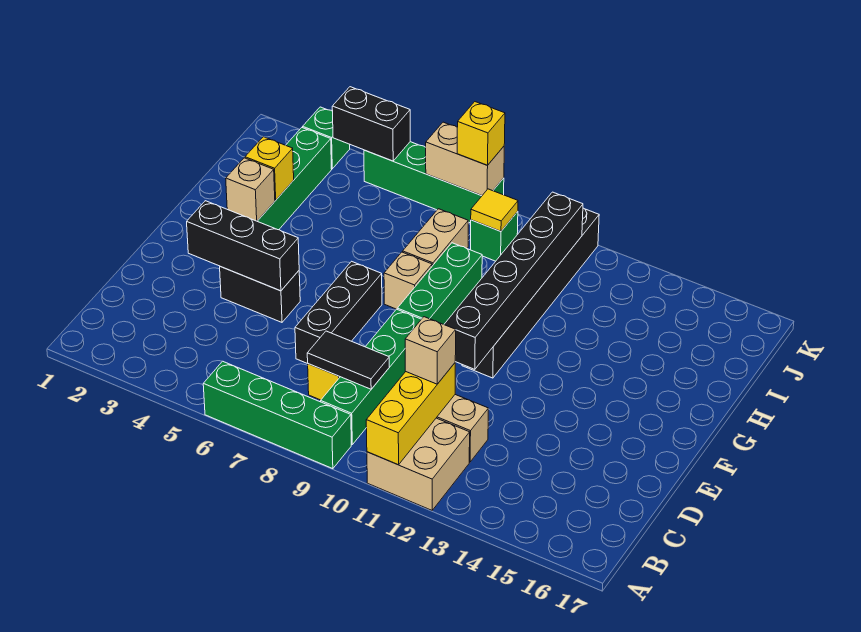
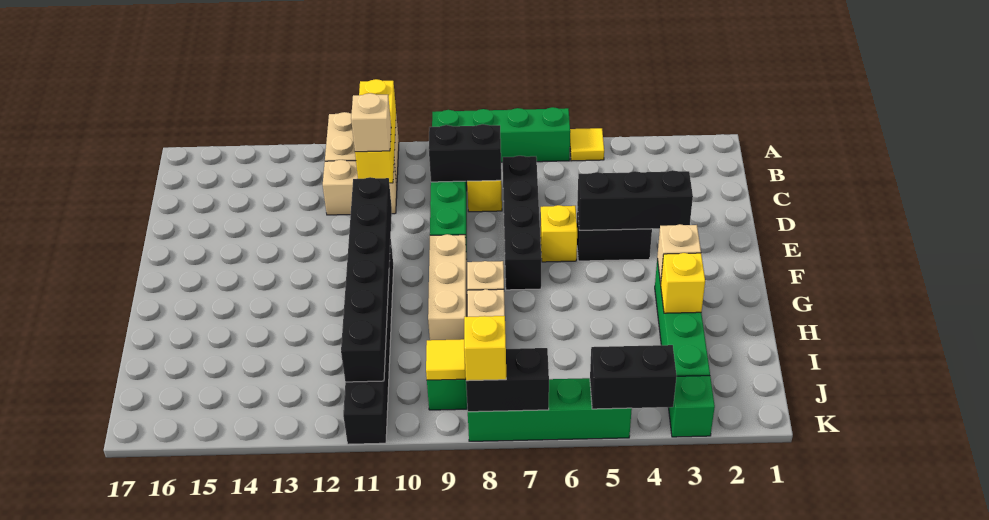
none -> yellow tile A5 level 1
black tile C8:C9 level 2 -> black brick C8:C9 level 2
black brick D7:F7 level 1 -> black brick C7:F7 level 1
none -> yellow brick E6 level 1
green brick F9:H9 level 1 -> tan brick F9:H9 level 1
tan brick K7:K8 level 2 -> black brick K7:K8 level 2

